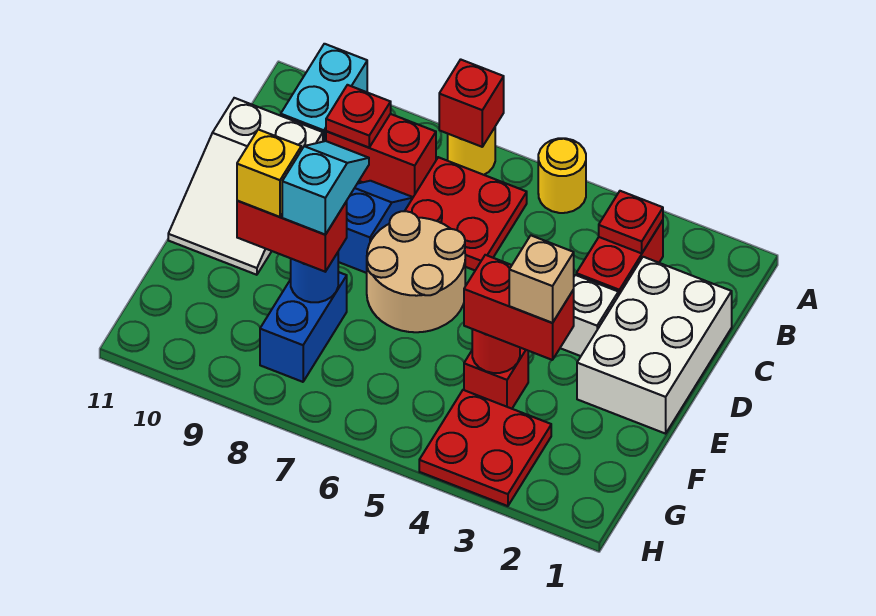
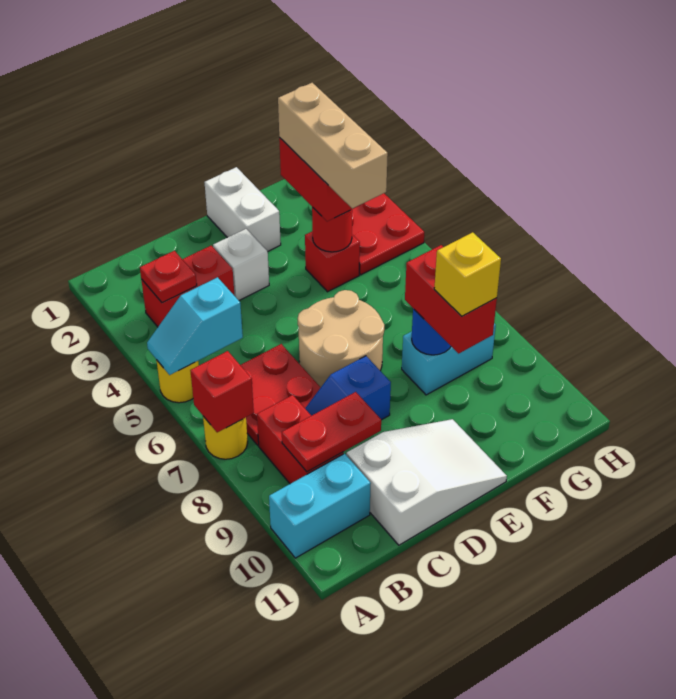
red plate B9 level 2 -> red plate B9:C9 level 2
white brick C1:E2 level 1 -> white brick E1:E2 level 1
cyan slope E8:F8 level 4 top F -> cyan slope A5:B5 level 2 top B
tan brick F3 level 4 -> tan brick F3:F5 level 4
blue brick F8:G8 level 1 -> cyan brick F8:G8 level 1

